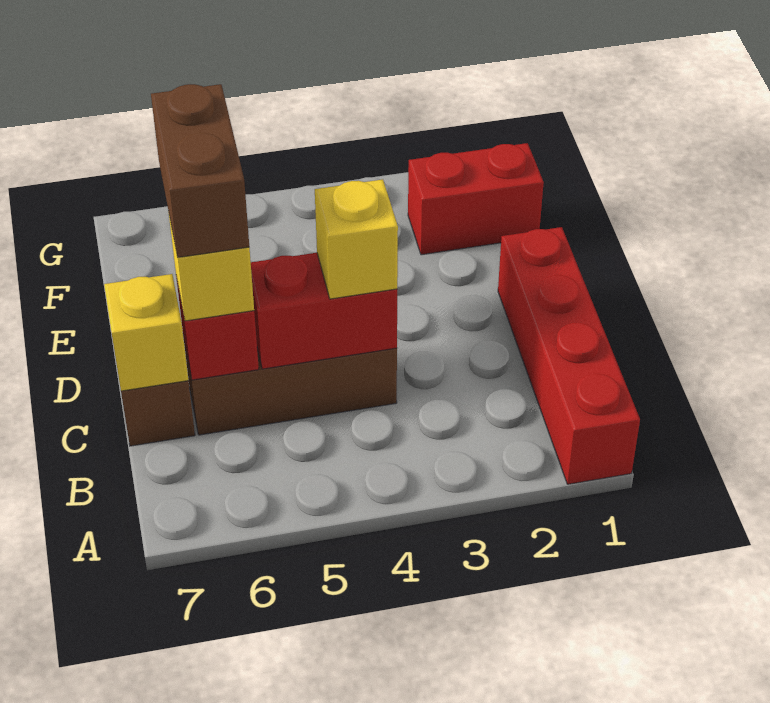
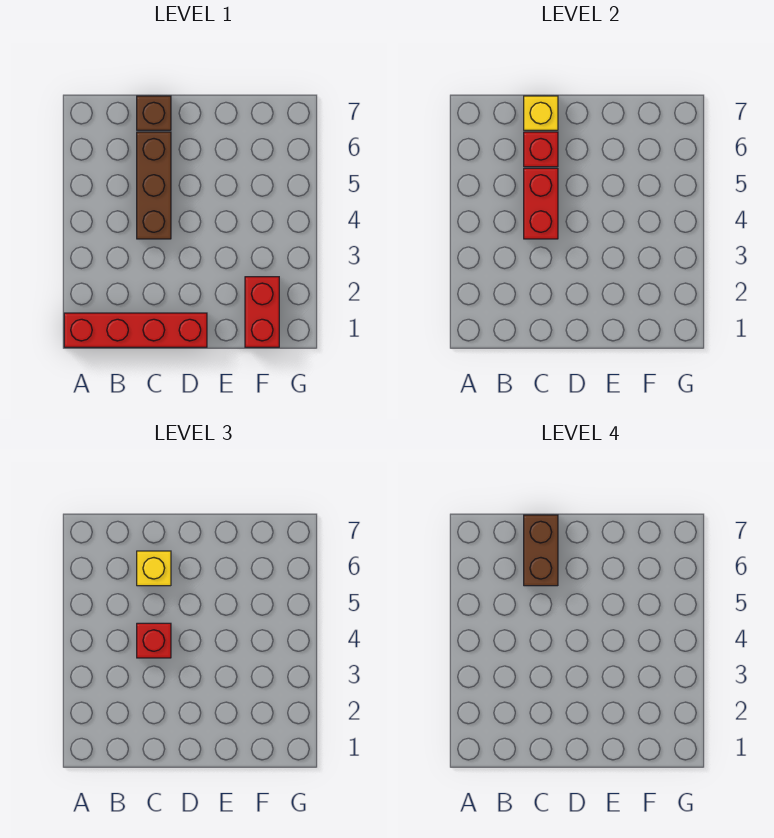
yellow brick C4 level 3 -> red brick C4 level 3
brown brick C6:D6 level 4 -> brown brick C6:C7 level 4

